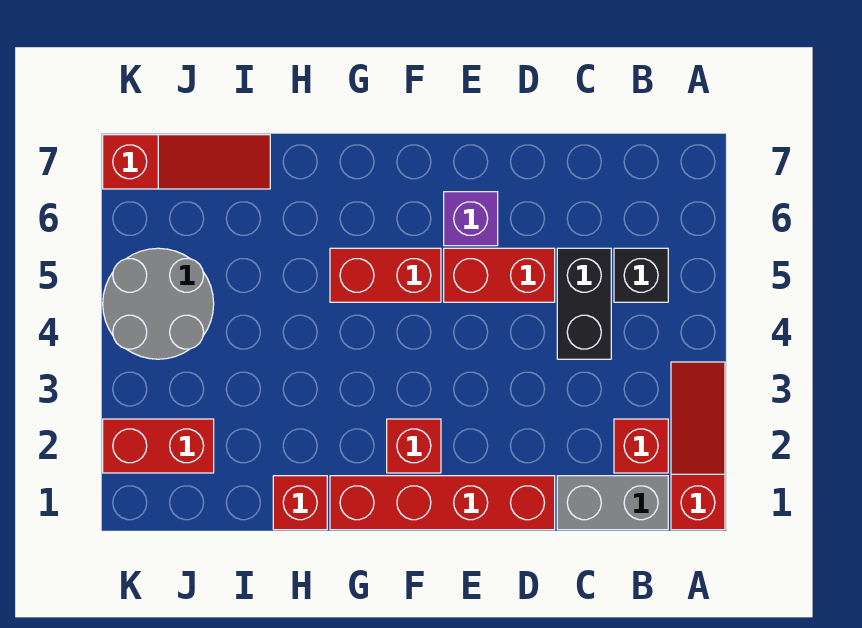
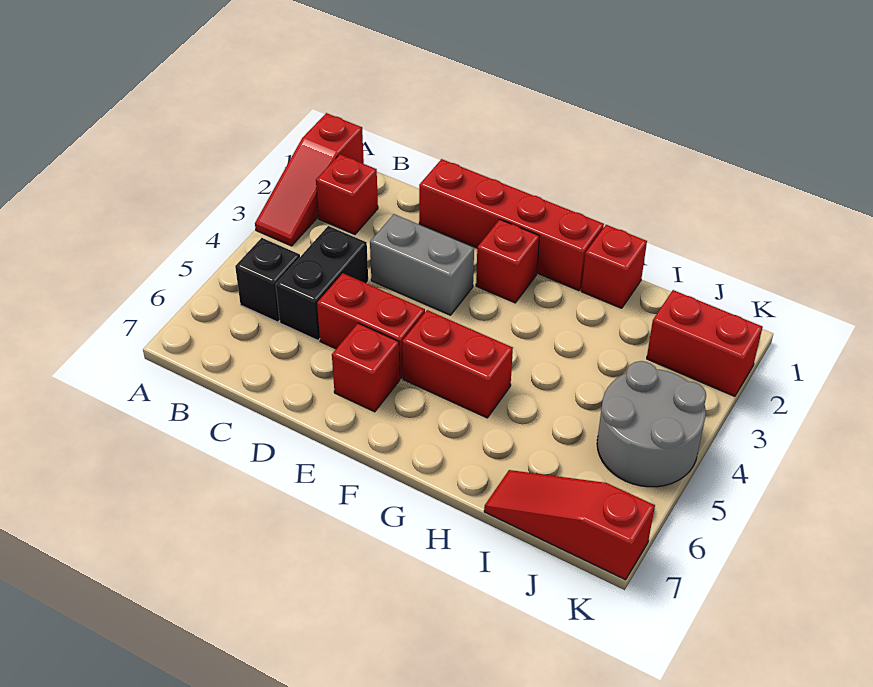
grey brick B1:C1 level 1 -> grey brick D3:E3 level 1
purple brick E6 level 1 -> red brick E6 level 1

